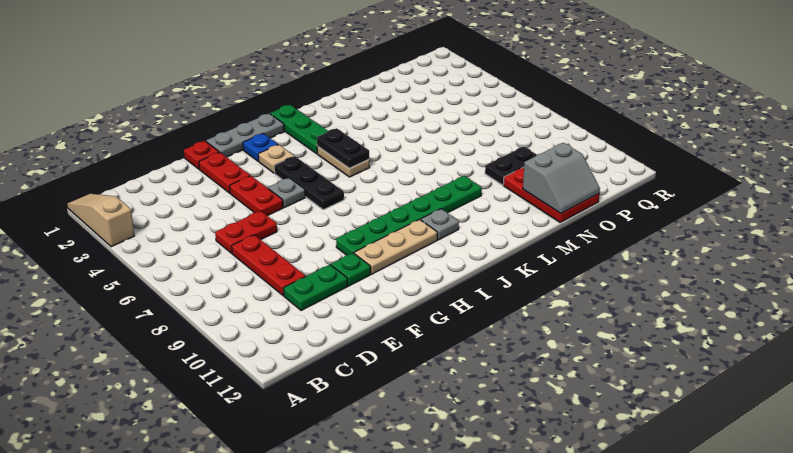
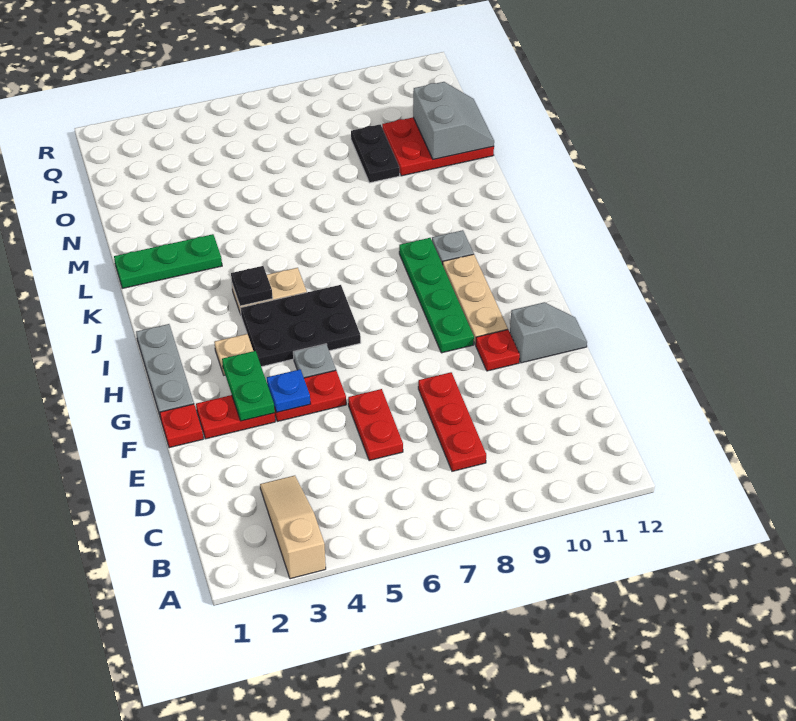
tan slope A1:A3 level 1 top 3 -> tan slope A3:C3 level 1 top A
red plate D7:D9 level 1 -> red plate C8:E8 level 1
green plate D10:E10 level 1 -> green plate F3:G3 level 2
green plate F10 level 1 -> red plate F10 level 1
none -> grey slope F11:F12 level 1 top 11
green plate G9:L9 level 1 -> green plate G9:J9 level 1
blue plate H2 level 1 -> blue plate F4 level 2
black plate H4:H6 level 1 -> black plate H4:I6 level 1
green plate J1:J3 level 1 -> green plate L1:L3 level 1
black plate J4:J5 level 2 -> black plate J4 level 2

